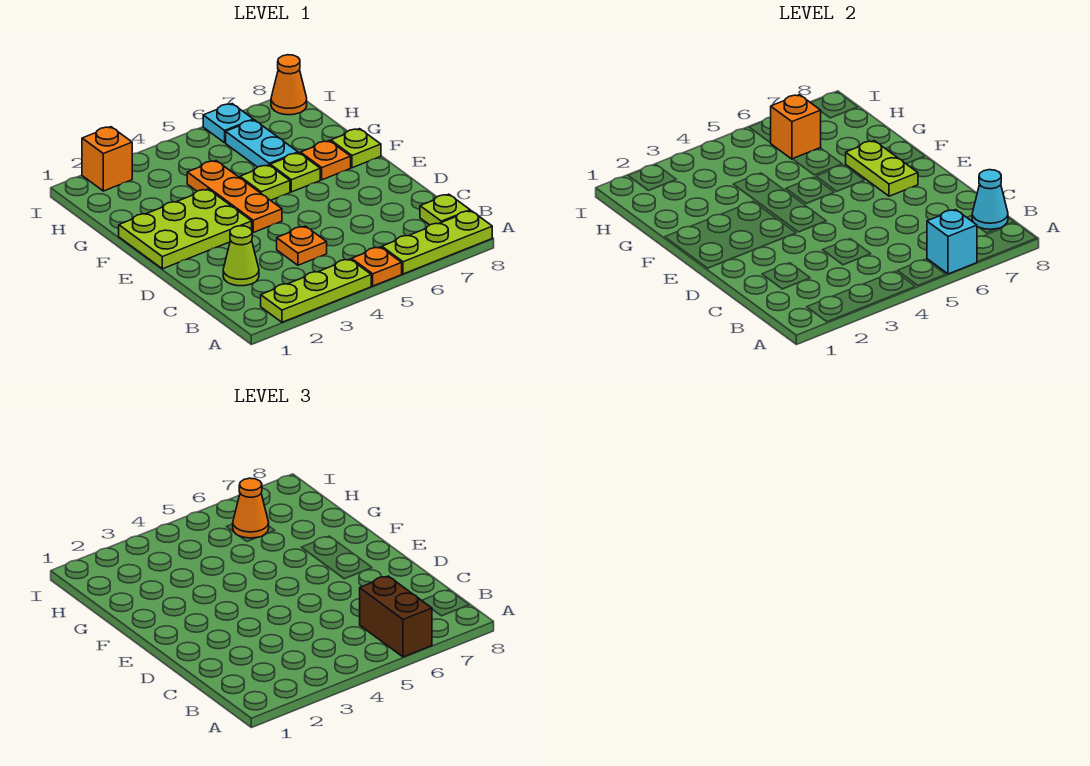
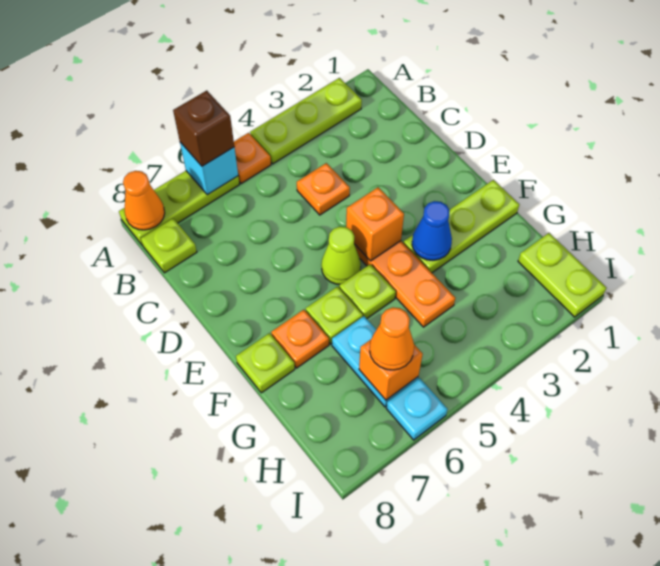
brown brick A6:B6 level 3 -> brown brick A6 level 3
cyan cone B8 level 2 -> none
lime cone C2 level 1 -> lime cone E5 level 1
lime plate E1:F3 level 1 -> lime plate F1:F3 level 1
lime plate E7:F7 level 2 -> lime plate H1:I1 level 1
none -> blue cone F3 level 2
orange brick I2 level 1 -> orange brick E4 level 2
orange cone I8 level 1 -> orange cone A8 level 2

